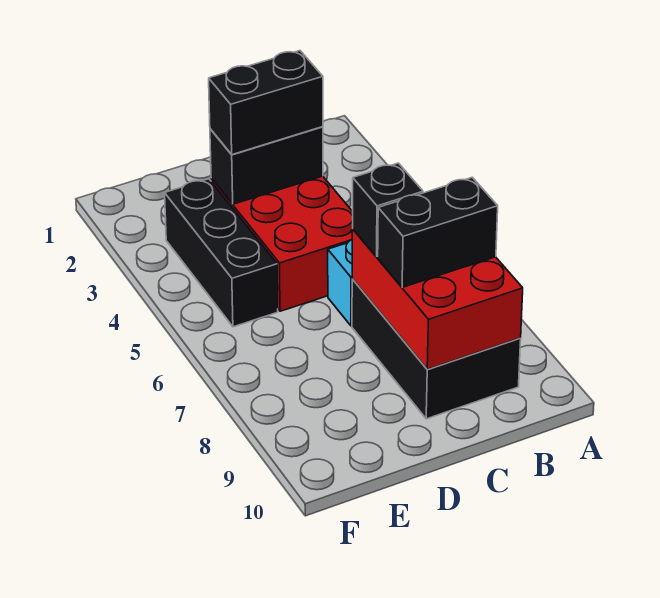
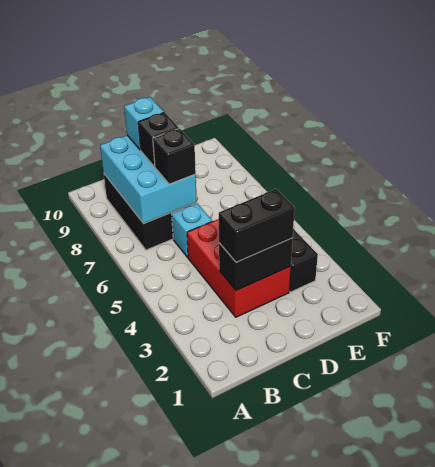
red brick B7:C9 level 2 -> cyan brick B7:C9 level 2
black brick B8:C8 level 3 -> black brick C8 level 3
none -> cyan brick C9 level 3

